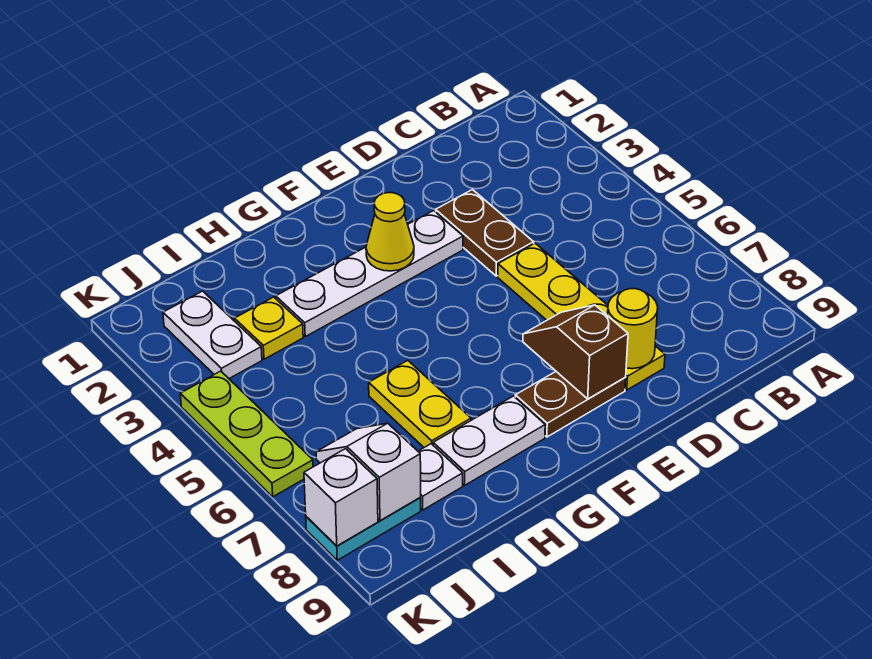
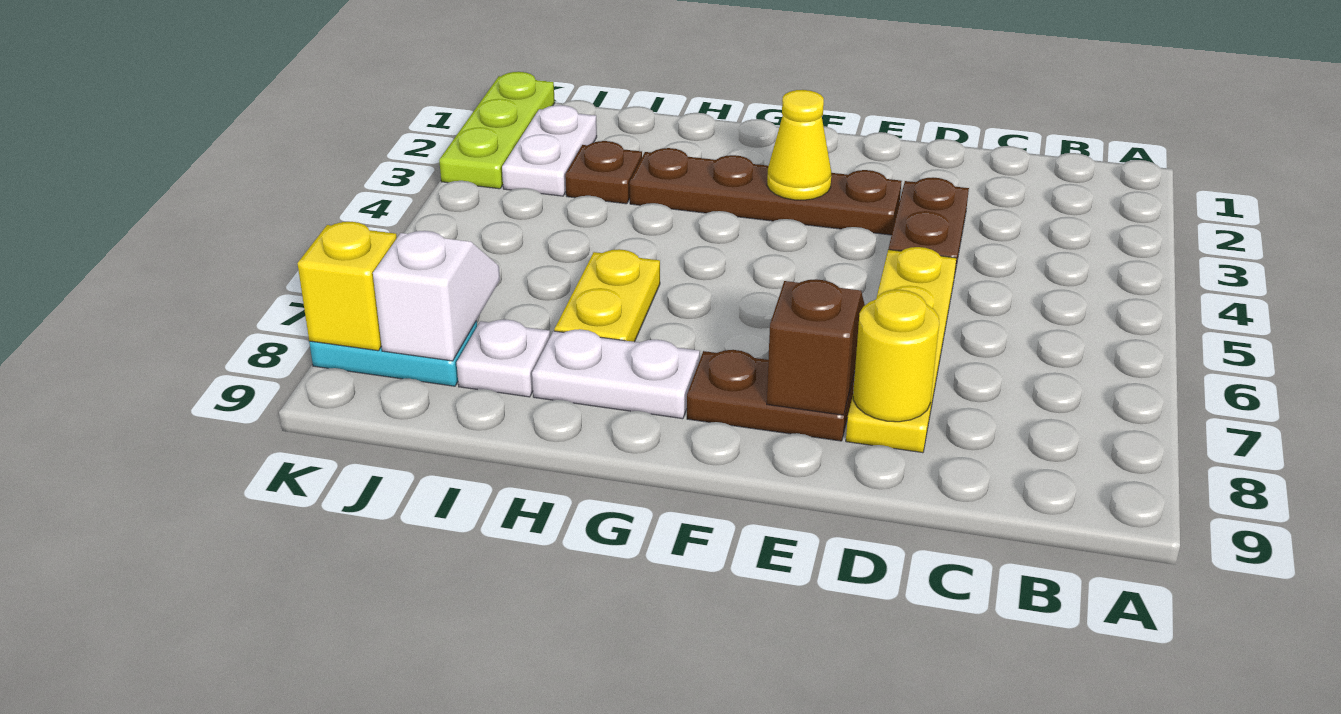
white plate E3:H3 level 1 -> brown plate E3:H3 level 1
yellow plate I3 level 1 -> brown plate I3 level 1
lime plate K4:K6 level 1 -> lime plate K1:K3 level 1
white brick K8 level 2 -> yellow brick K8 level 2

